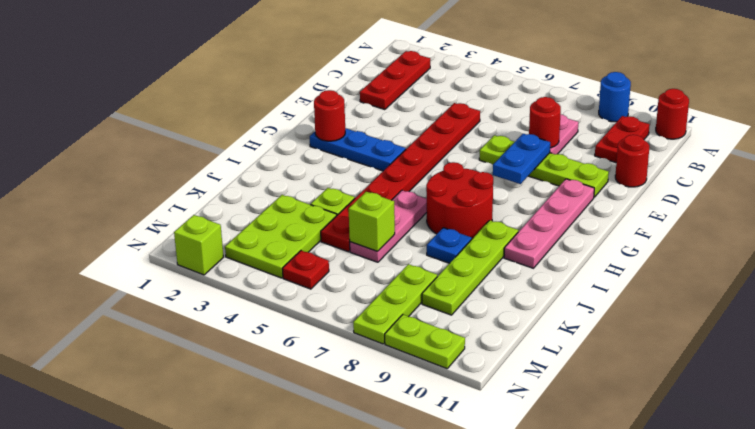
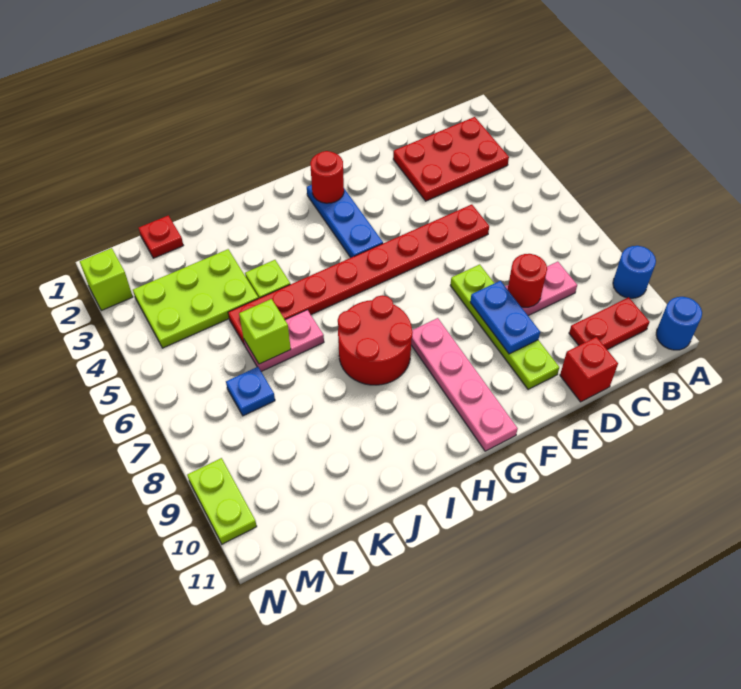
red round brick A11 level 1 -> blue round brick A11 level 1
red plate B2:D2 level 1 -> red plate B2:D3 level 1
red round brick D11 level 1 -> red brick D11 level 1
blue plate E8:F8 level 2 -> blue plate E8:E9 level 2
pink plate F10:I10 level 1 -> pink plate G8:G11 level 1
pink plate I6:K6 level 1 -> pink plate J6:K6 level 1
lime plate I9:L9 level 1 -> none
blue plate J8 level 1 -> blue plate L7 level 1
lime plate L8:N8 level 1 -> none
red plate M5 level 1 -> red plate L1 level 1

